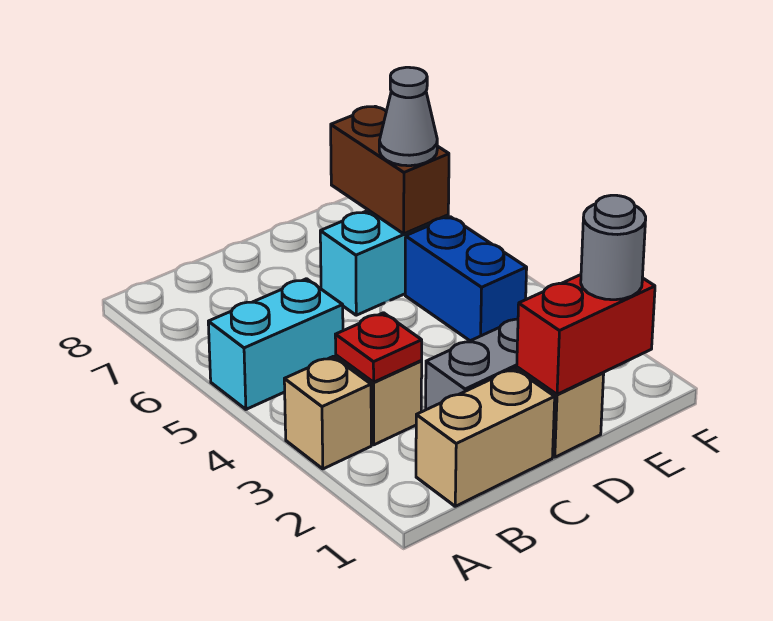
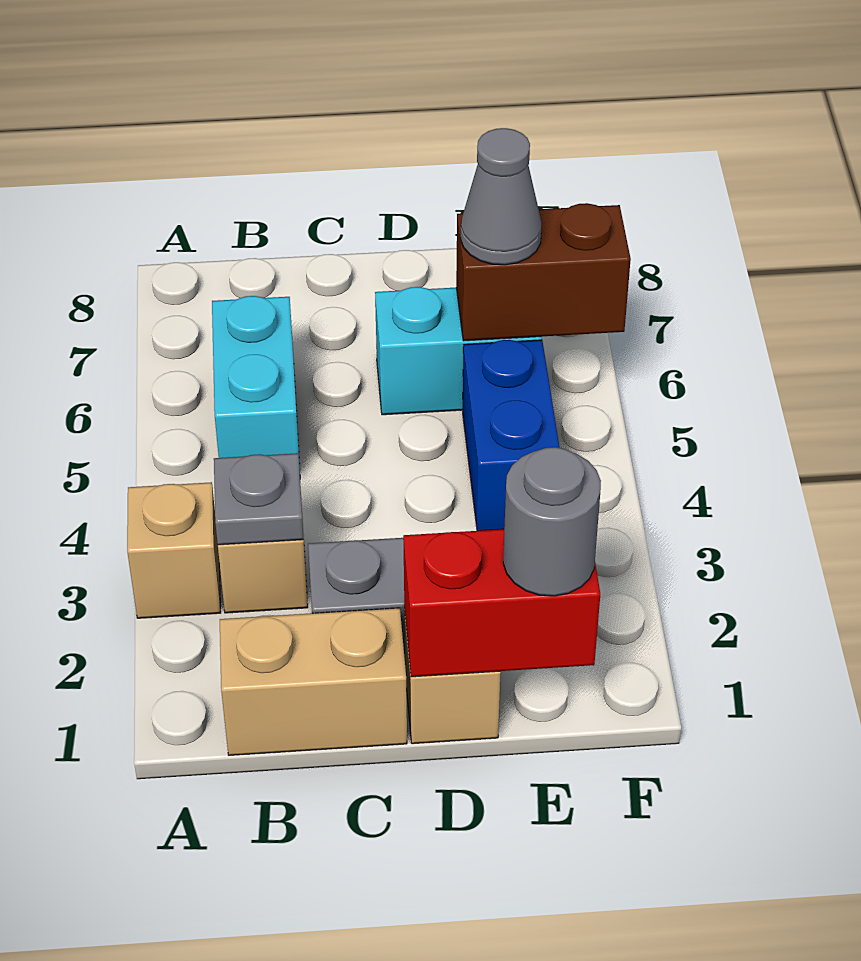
cyan brick A5:B5 level 1 -> cyan brick B5:B6 level 1
red plate B3 level 2 -> grey plate B3 level 2
brown brick E6:E7 level 2 -> brown brick E6:F6 level 2

